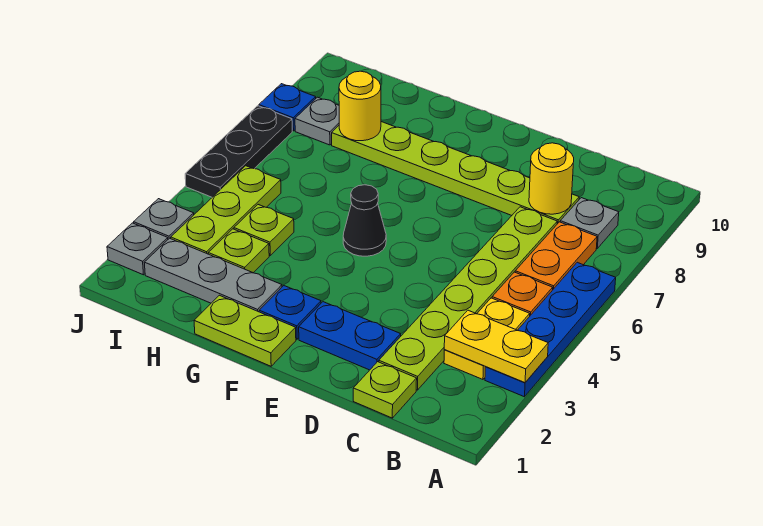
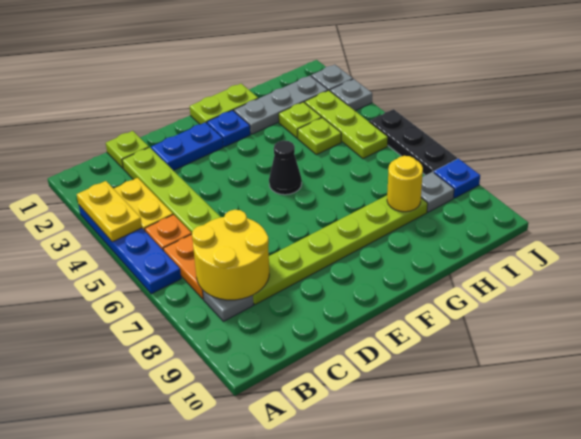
yellow plate A3:B3 level 2 -> yellow plate A3:A4 level 2
yellow round brick C8 level 2 -> yellow round brick B7:C8 level 2

